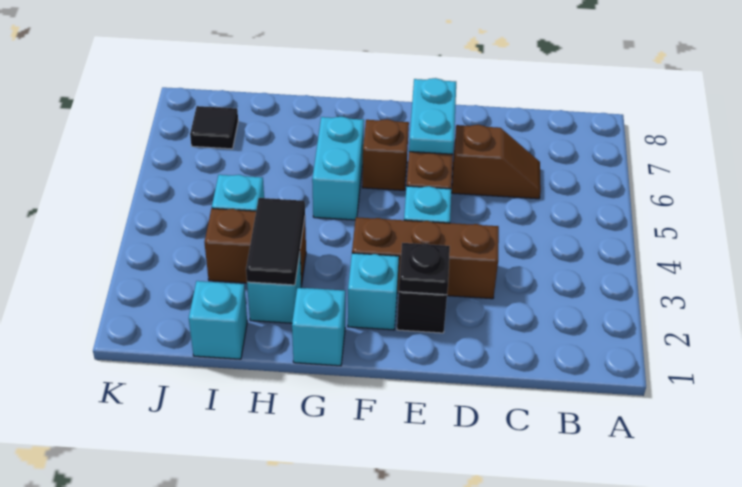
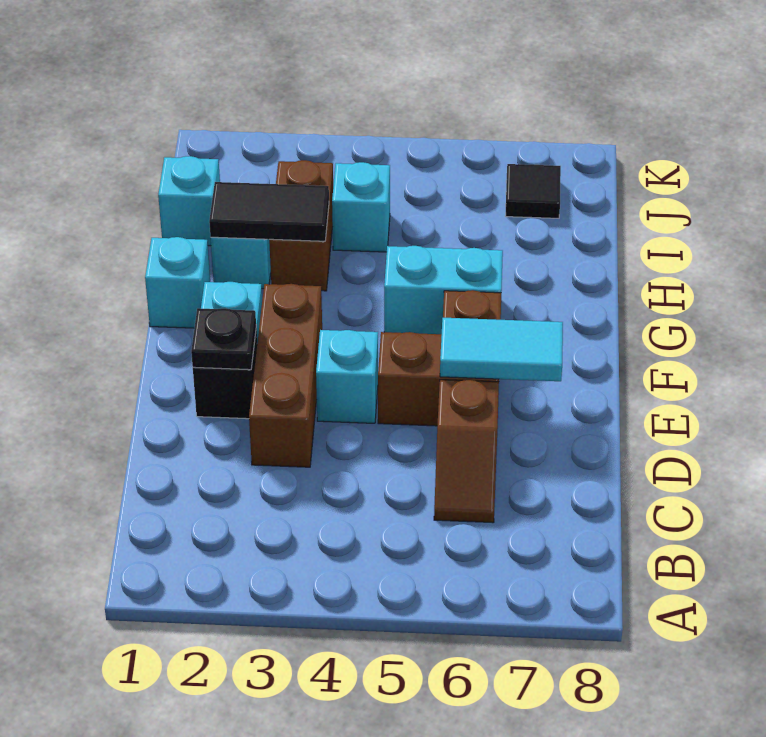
cyan plate E6:E7 level 2 -> cyan tile E6:E7 level 2

